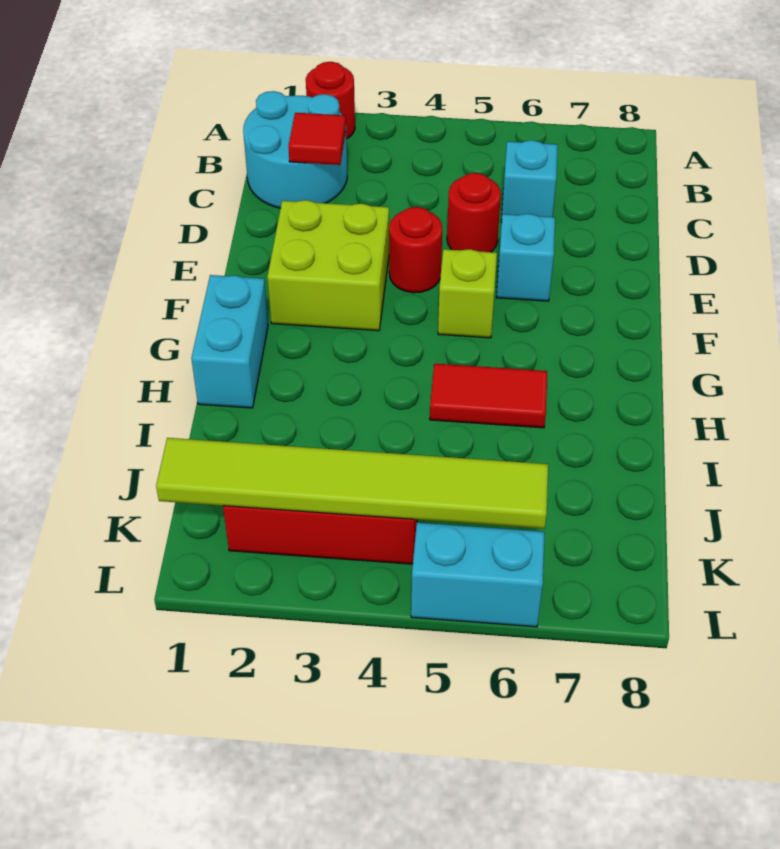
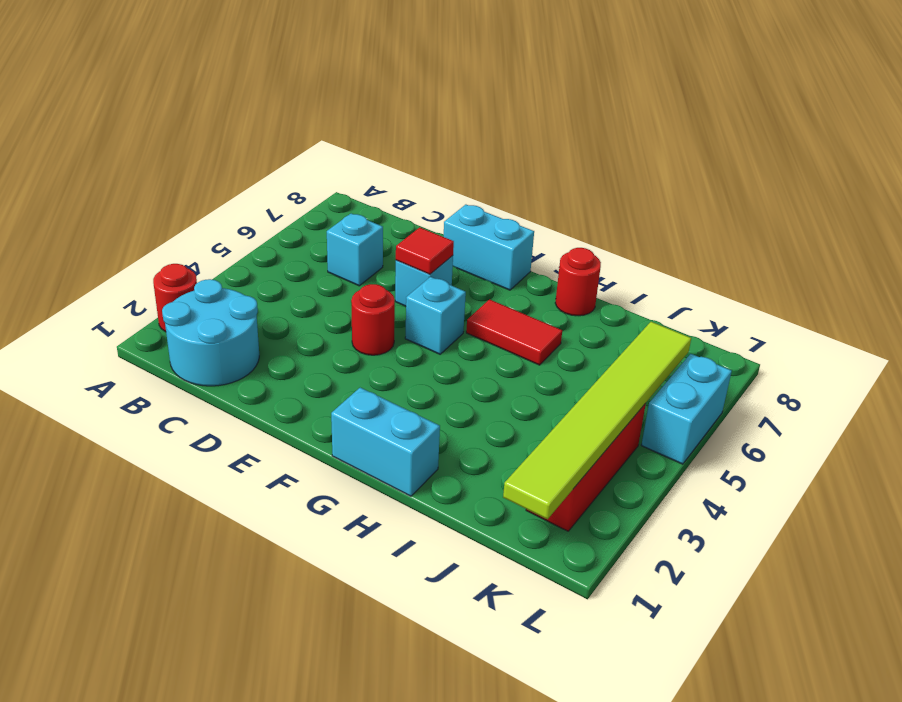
red tile C2 level 2 -> red tile E6 level 2
red round brick D5 level 1 -> red round brick H8 level 1
lime brick E2:F3 level 1 -> none
none -> cyan brick E8:F8 level 1
lime brick F5 level 1 -> cyan brick F5 level 1
red tile H5:H6 level 1 -> red tile G6:H6 level 1

